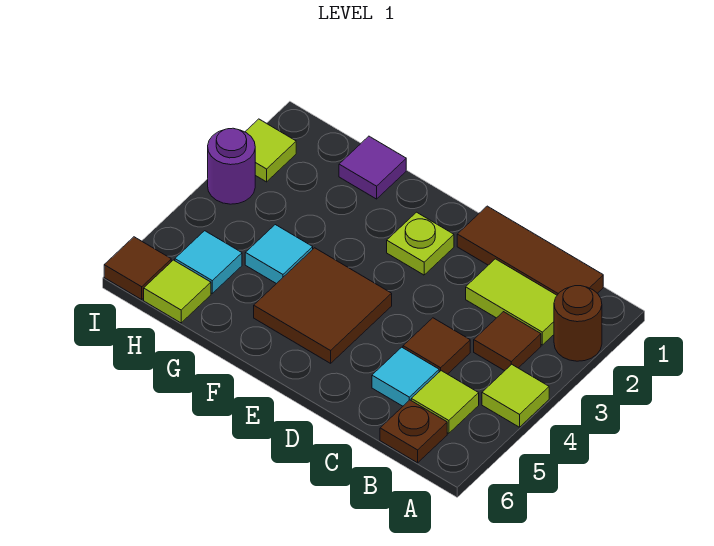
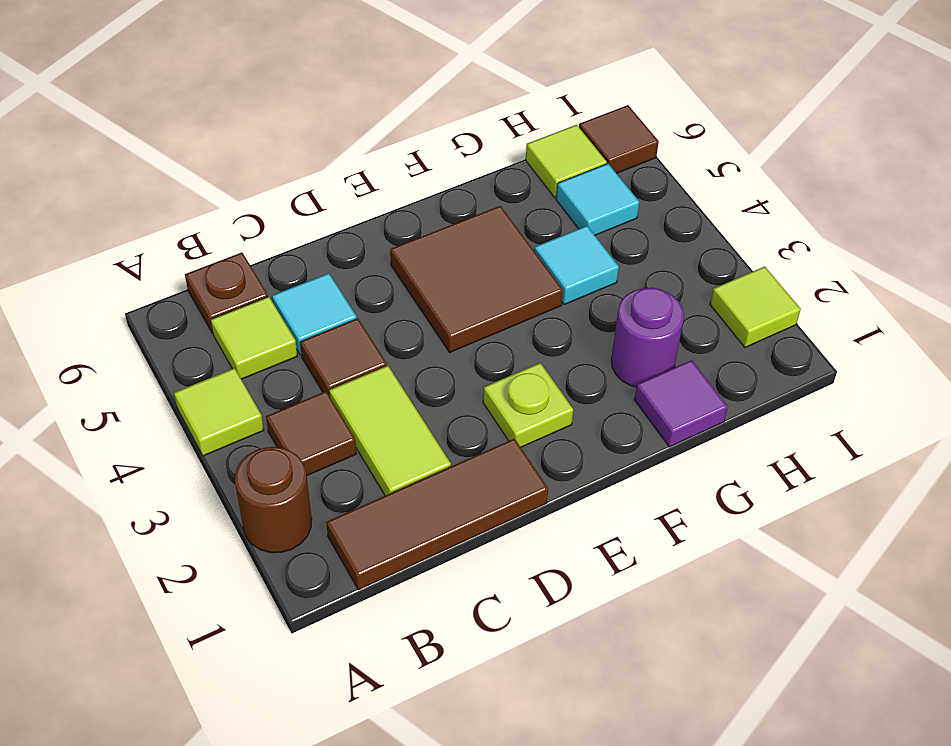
lime tile B2:C2 level 1 -> lime tile C2:C3 level 1
purple round brick I3 level 1 -> purple round brick G2 level 1

